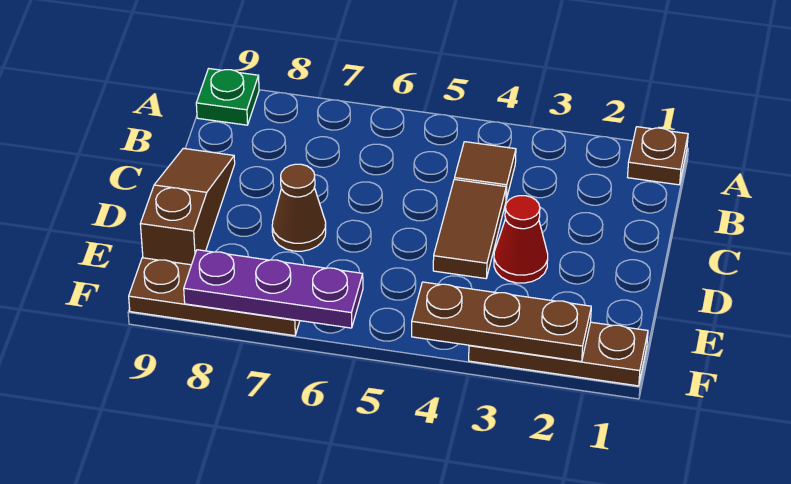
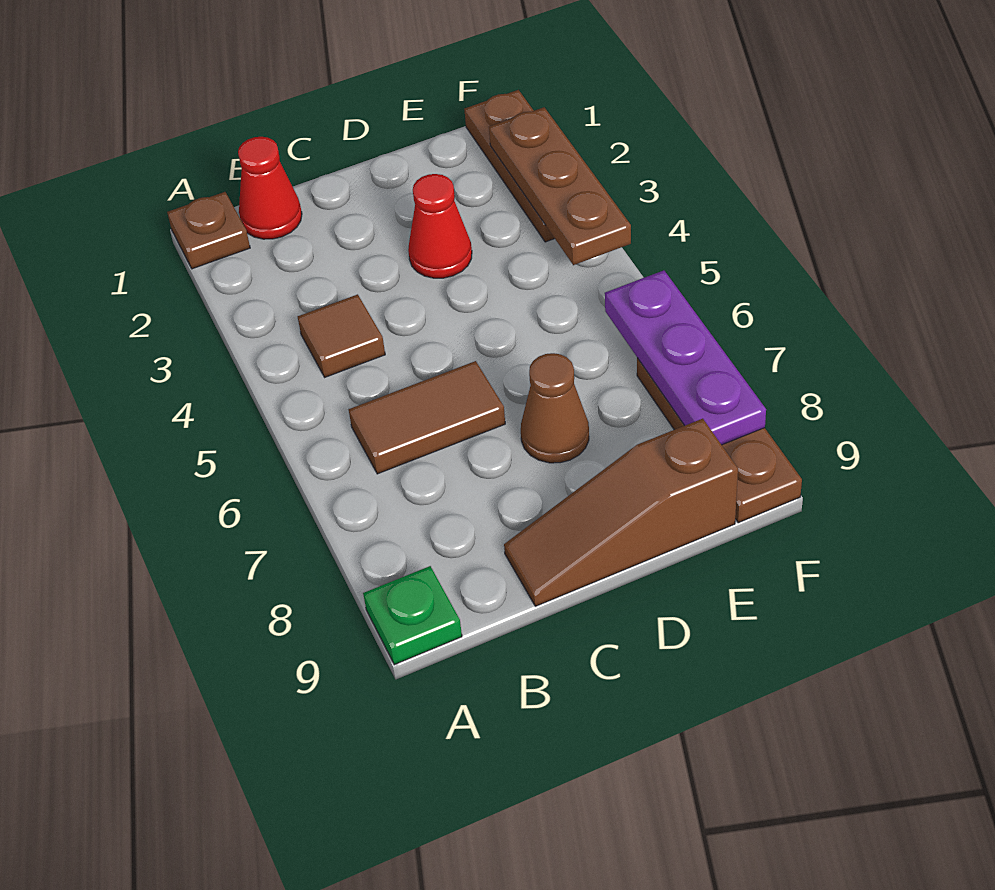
none -> red cone B1 level 1
brown tile C4:D4 level 1 -> brown tile B6:C6 level 1

